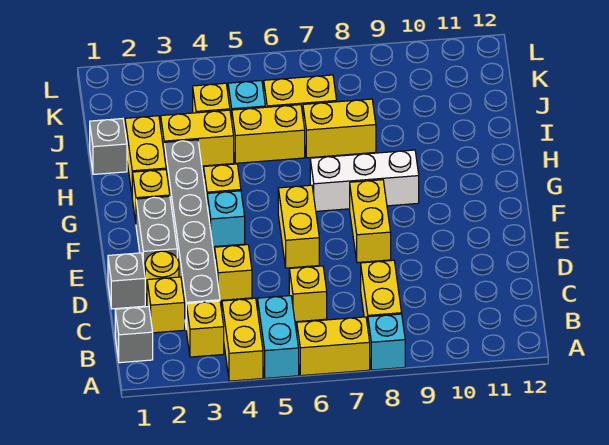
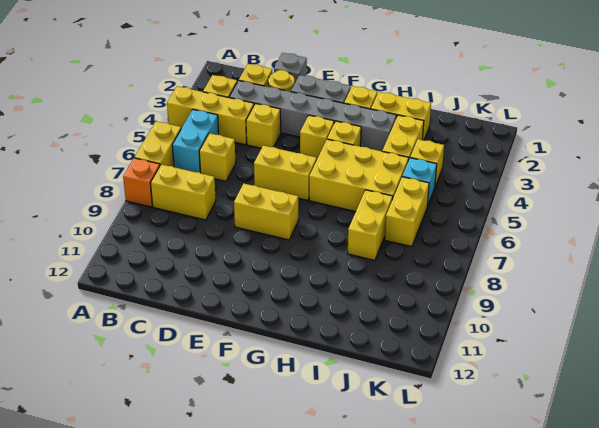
yellow brick A4:B4 level 1 -> yellow brick A4:C4 level 1
cyan brick A5:B5 level 1 -> cyan brick B5:B6 level 1
cyan brick A8 level 1 -> orange brick A8 level 1
grey brick B1 level 1 -> none
cyan brick F4 level 1 -> yellow brick F4 level 1
white brick G7:G9 level 1 -> none
grey brick I1 level 1 -> none
yellow brick I5:I6 level 1 -> yellow brick G5:I6 level 1

